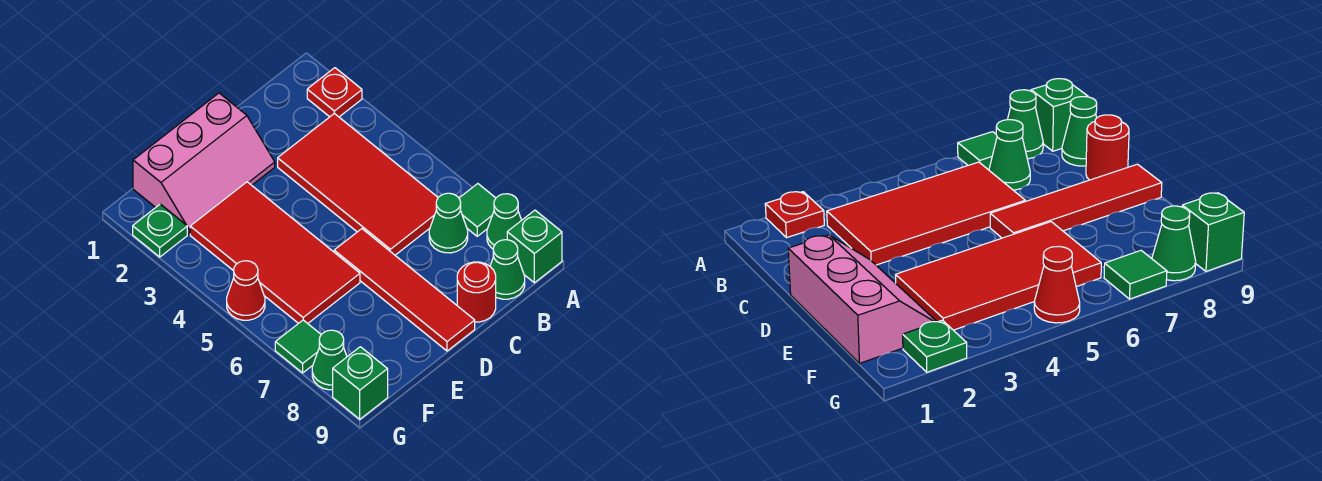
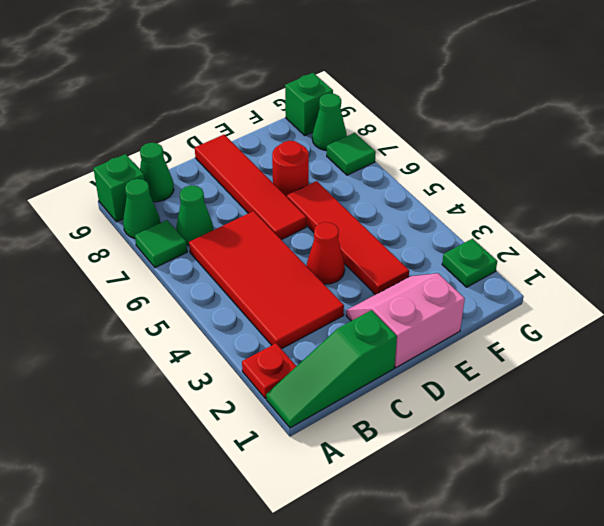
none -> green slope A1:C1 level 1 top C
red round brick C9 level 1 -> red round brick E7 level 1
pink slope D1:F2 level 1 top 1 -> pink slope D1:E2 level 1 top 1
red tile E3:F6 level 1 -> red tile E3:E6 level 1
red cone G5 level 1 -> red cone D4 level 1

